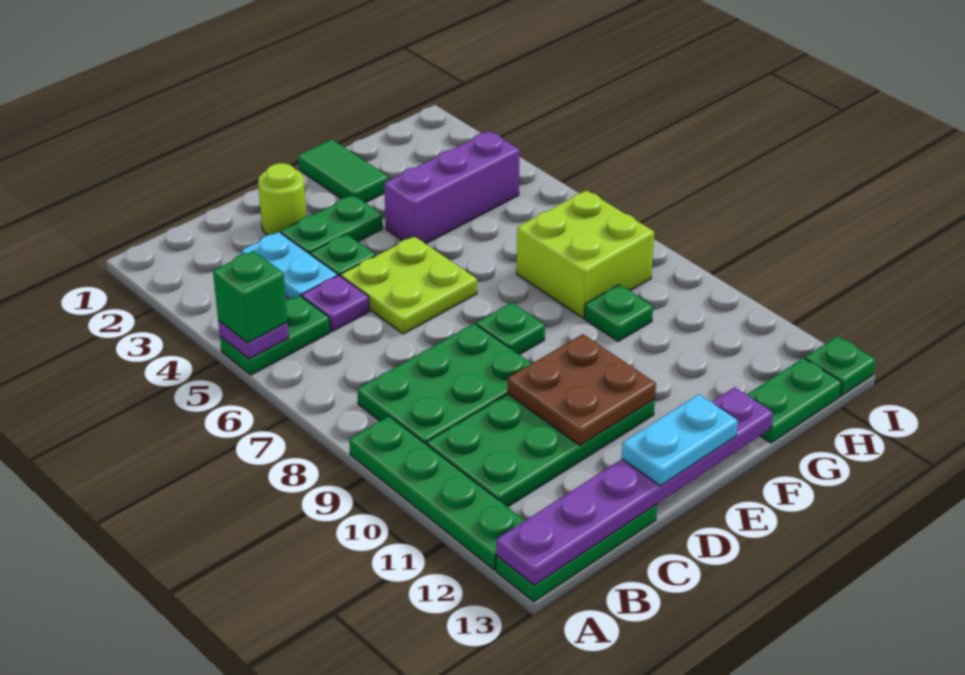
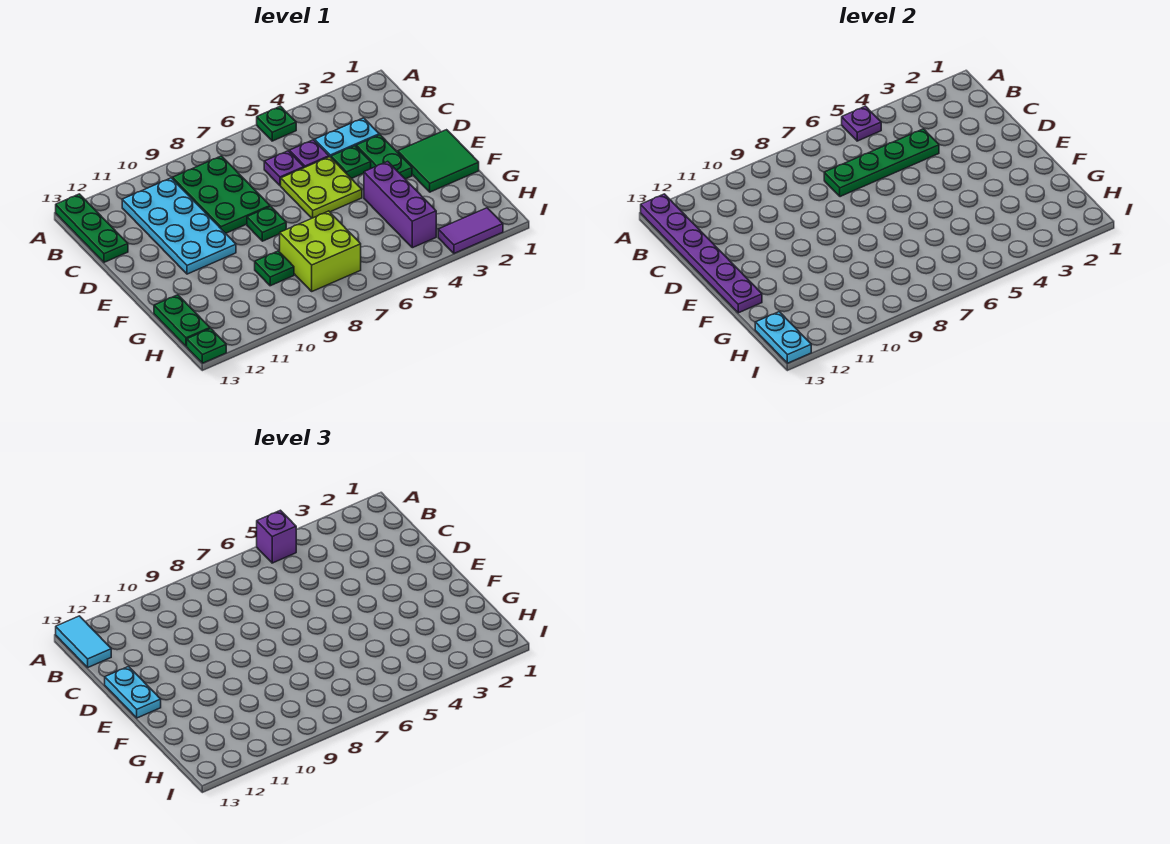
green plate A5:B5 level 1 -> green plate A5 level 1
green brick A5 level 3 -> purple brick A5 level 3
green plate A9:A12 level 1 -> green plate C4:C7 level 2
none -> cyan tile A13:B13 level 3
green plate B10:E11 level 1 -> cyan plate B10:E11 level 1
none -> purple plate C6 level 1
lime round brick D2 level 1 -> none
brown plate D10:E11 level 2 -> none
green tile F1:F2 level 1 -> green tile E1:F2 level 1
none -> cyan plate H13:I13 level 2
none -> purple tile I2:I3 level 1

